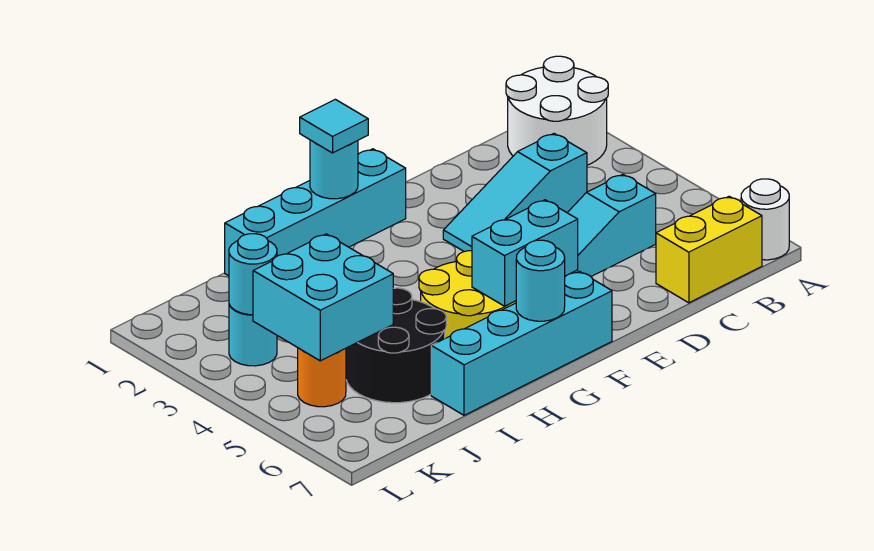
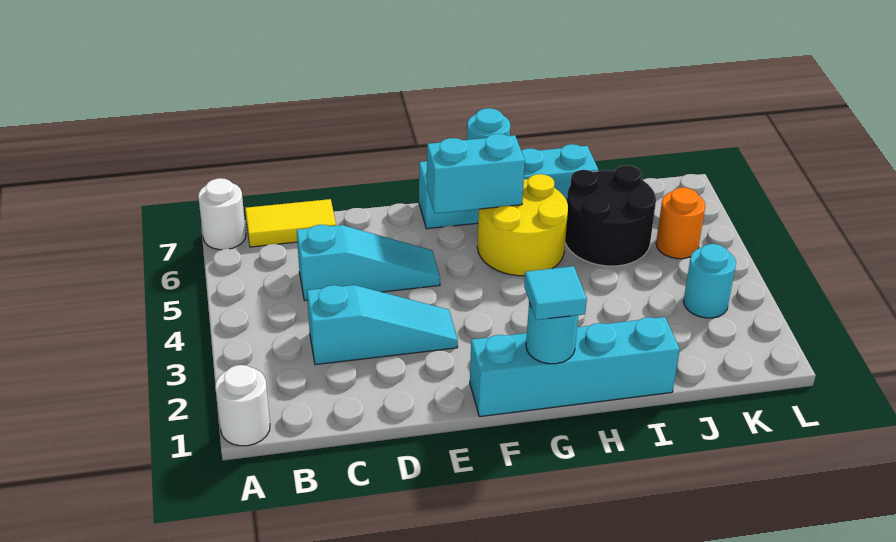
white round brick A1:B2 level 1 -> white round brick A1 level 1
yellow brick B7:C7 level 1 -> yellow tile B7:C7 level 1
cyan brick J4:K5 level 2 -> none
cyan round brick K3 level 2 -> none

